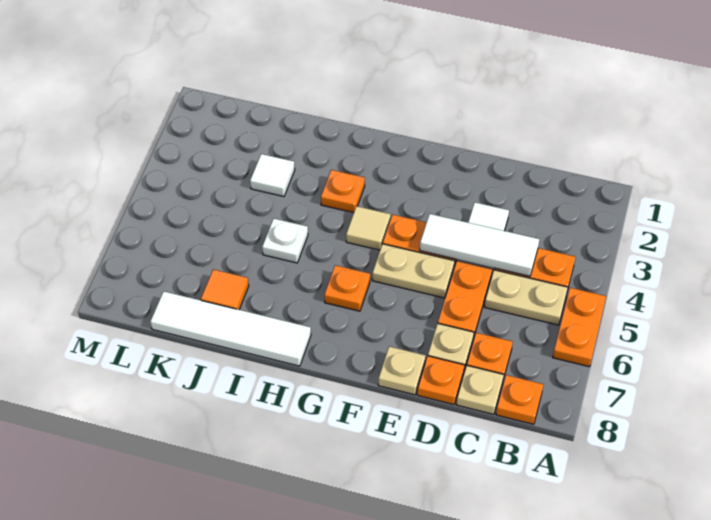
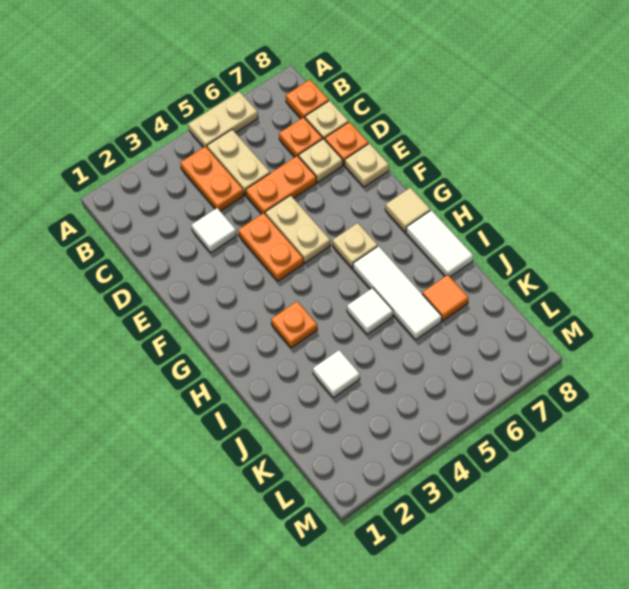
orange plate A5:A6 level 1 -> tan plate A5:A6 level 1
white tile C4:E4 level 2 -> white tile H6:J6 level 1
tan tile G4 level 1 -> tan tile G8 level 1
orange plate G6 level 1 -> tan plate G6 level 1
white tile H8:K8 level 1 -> white tile H8:I8 level 1
white plate I5 level 1 -> white tile I5 level 1

